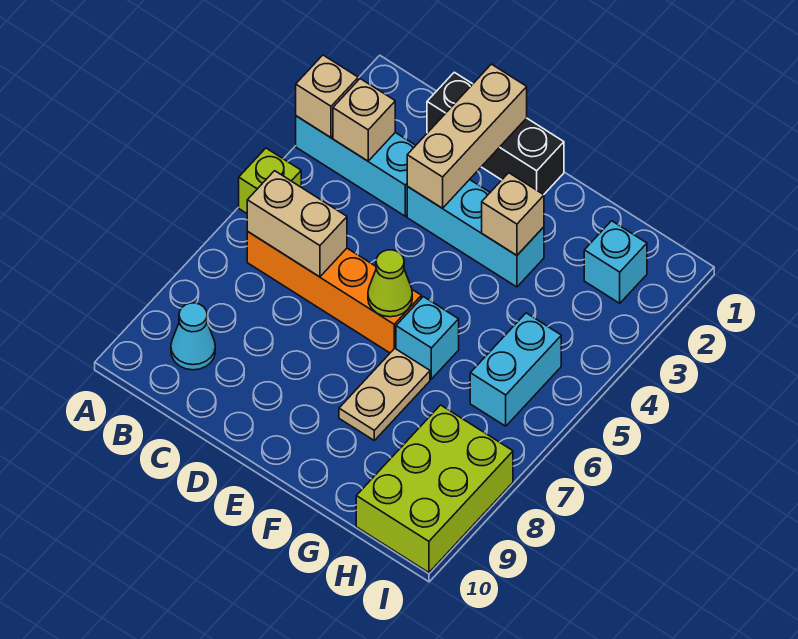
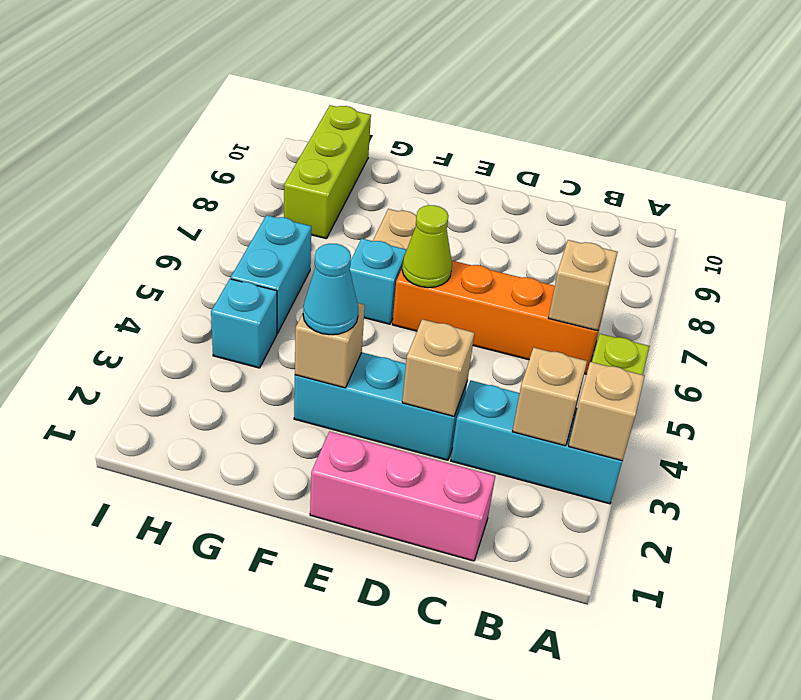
tan brick B6:C6 level 2 -> tan brick B6 level 2
cyan cone B9 level 1 -> cyan cone F3 level 3
black brick C1:E1 level 1 -> pink brick C1:E1 level 1
tan brick D1:D3 level 2 -> tan brick D3 level 2
cyan brick H2 level 1 -> cyan brick H4 level 1
lime brick H8:I10 level 1 -> lime brick H8:H10 level 1

